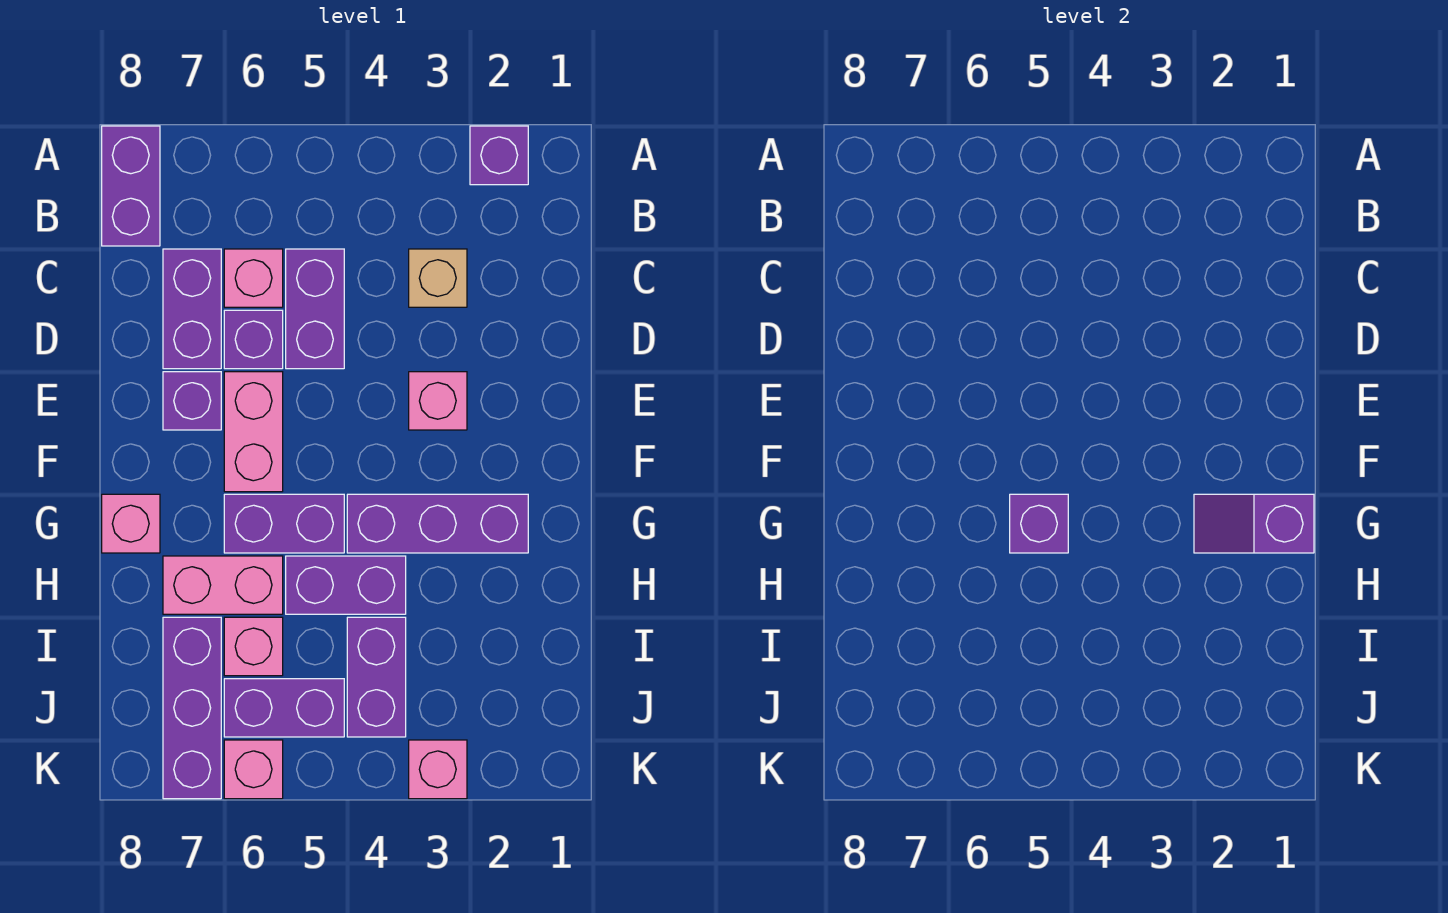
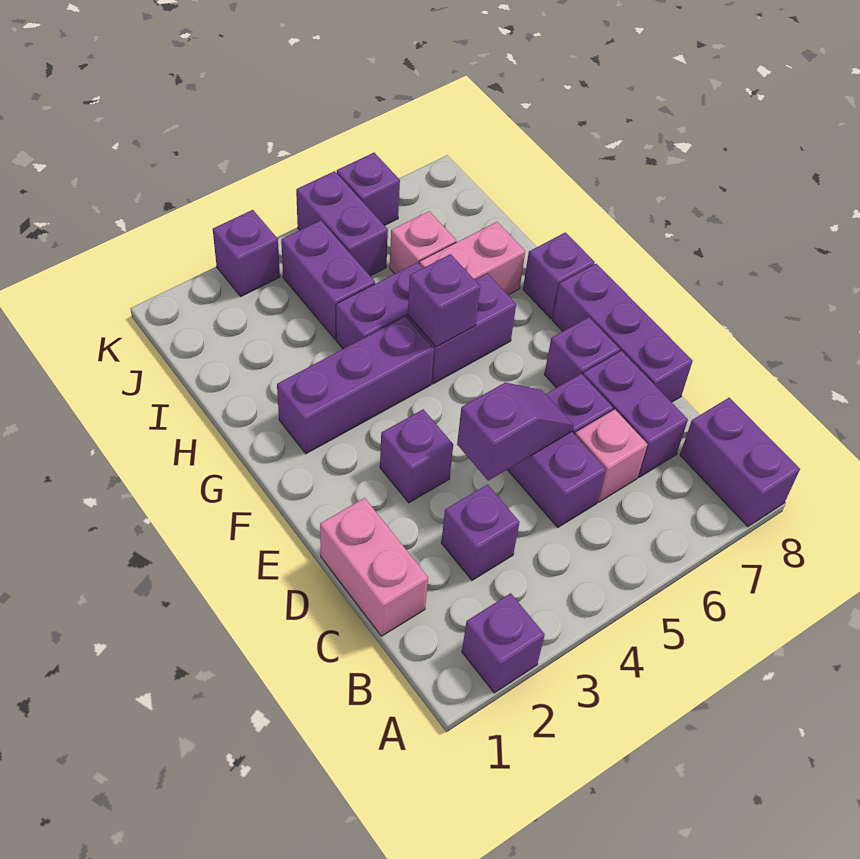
tan brick C3 level 1 -> purple brick C3 level 1
pink brick E3 level 1 -> purple brick E3 level 1
pink brick E6:F6 level 1 -> pink brick C1:D1 level 1
purple slope G1:G2 level 2 top 1 -> purple slope D4:D5 level 2 top 4
pink brick G8 level 1 -> purple brick G8 level 1
purple brick I7:K7 level 1 -> purple brick D8:F8 level 1
purple brick J5:J6 level 1 -> purple brick J5:K5 level 1
pink brick K3 level 1 -> purple brick K3 level 1
pink brick K6 level 1 -> purple brick K6 level 1

